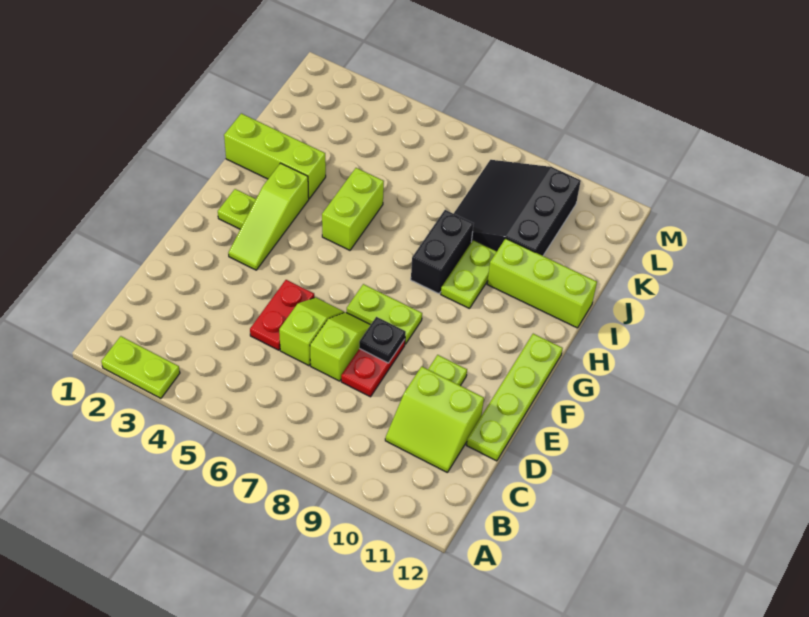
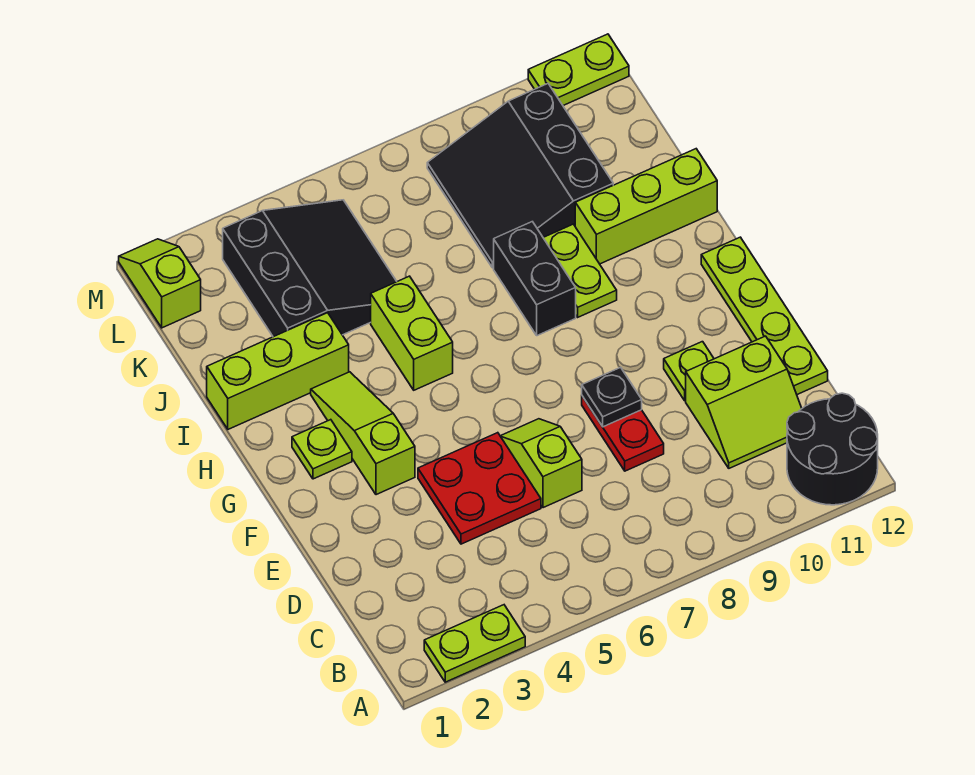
none -> black round brick A11:B12 level 1
red plate D5:E5 level 1 -> red plate D4:E5 level 1
lime slope D7:E7 level 1 top D -> lime slope L1:M1 level 1 top L
lime slope F3:H3 level 1 top H -> lime slope F3:H3 level 1 top F
lime plate F7:F8 level 1 -> lime plate M11:M12 level 1
none -> black slope J3:L5 level 1 top 3

